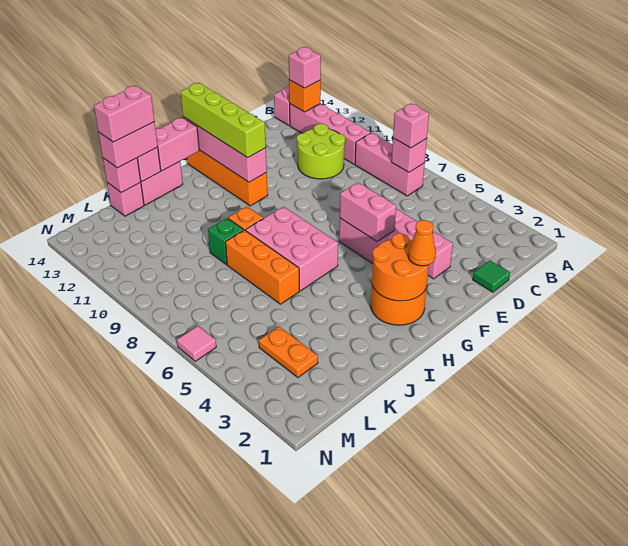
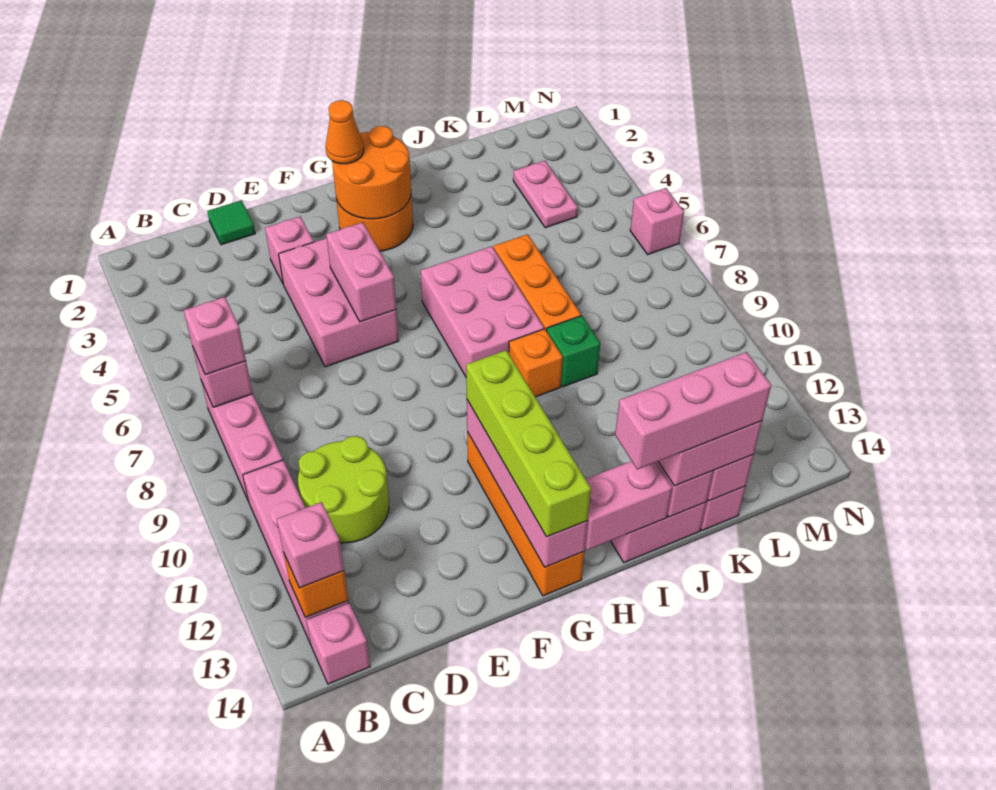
pink brick J14:K14 level 4 -> pink brick I14:K14 level 4
orange plate L3:L4 level 1 -> pink plate L3:L4 level 1
pink tile N6 level 1 -> pink brick N6 level 1

